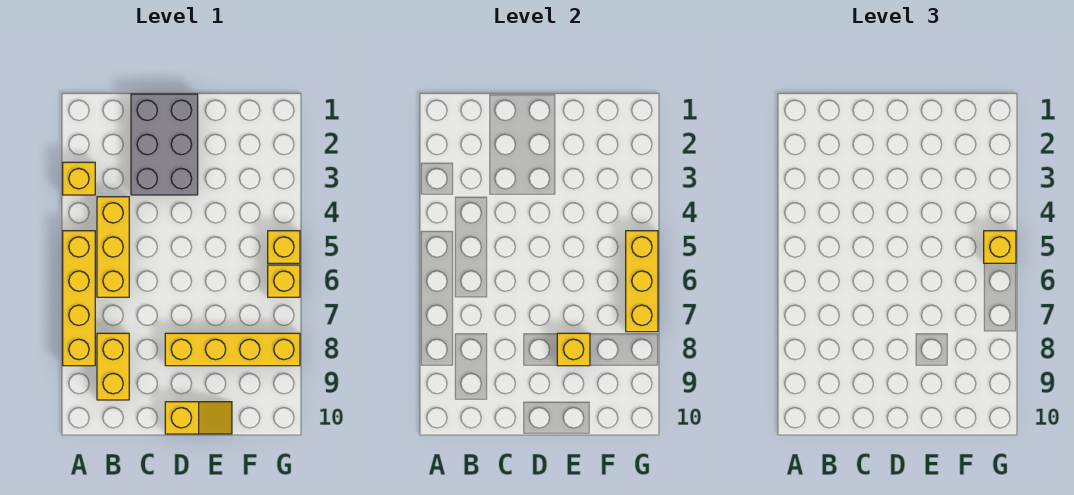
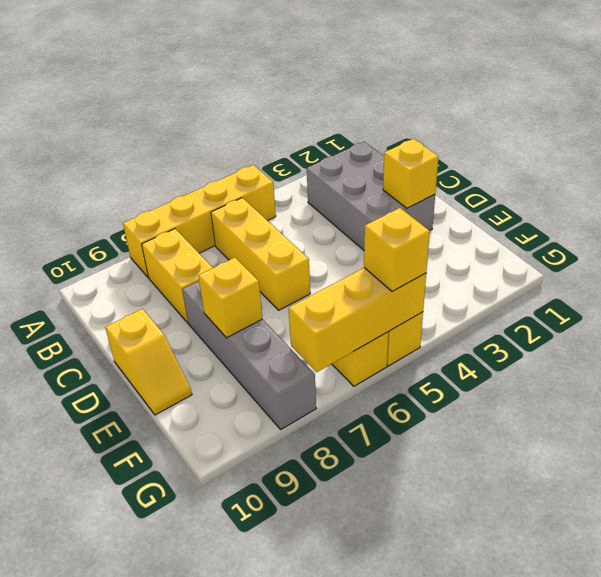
yellow brick A3 level 1 -> yellow brick D2 level 2
yellow brick B4:B6 level 1 -> yellow brick B6:D6 level 1
yellow brick B8:B9 level 1 -> yellow brick B8:C8 level 1
grey brick C1:D3 level 1 -> grey brick B2:D3 level 1
yellow brick D8:G8 level 1 -> grey brick D8:G8 level 1

